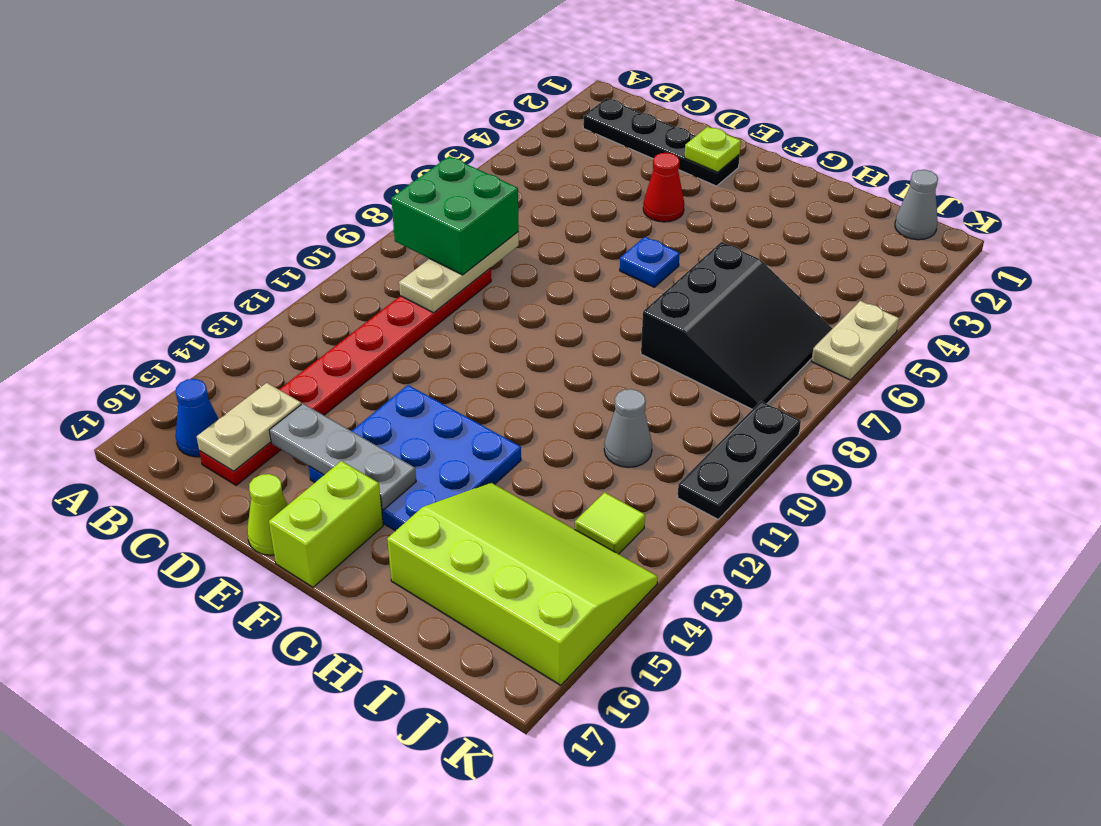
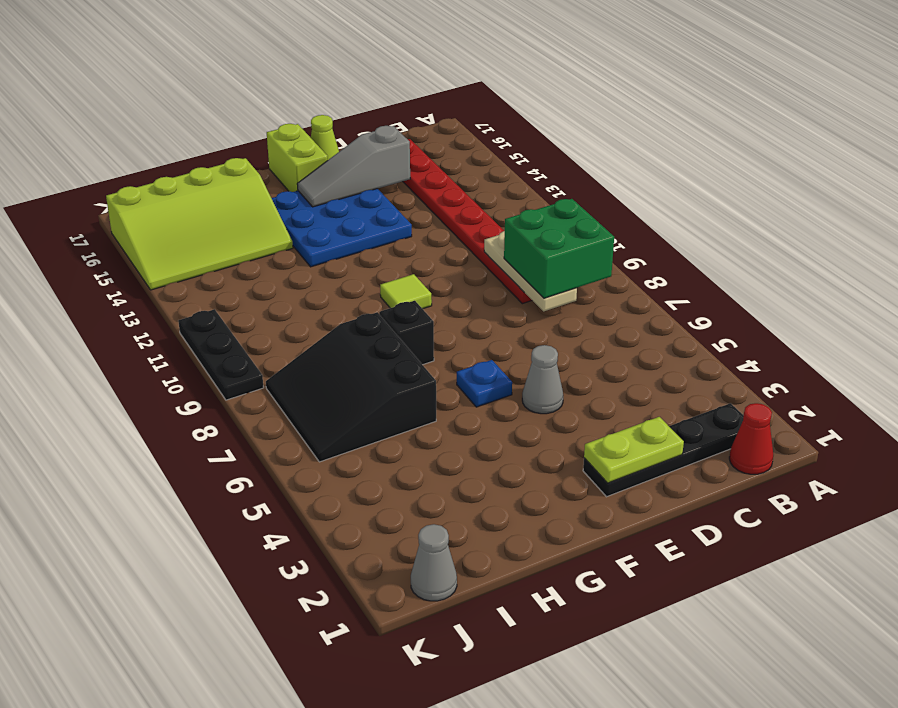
blue cone B16 level 1 -> none
tan plate C15:C16 level 2 -> none
grey plate D15:F15 level 2 -> grey slope D15:F15 level 2 top D
lime plate E2 level 2 -> lime plate D2:E2 level 2
red cone E4 level 1 -> red cone B1 level 1
none -> black brick G8 level 1
grey cone I11 level 1 -> grey cone E5 level 1
lime tile J13 level 1 -> lime tile F10 level 1
tan plate K5:K6 level 1 -> none

